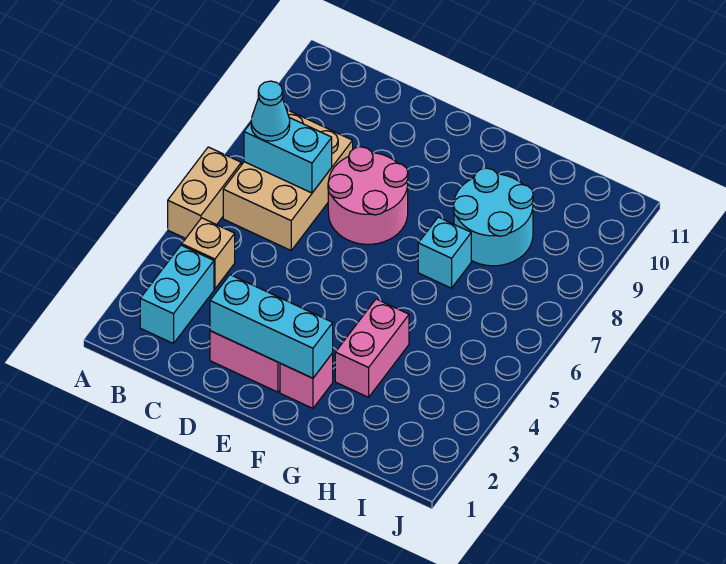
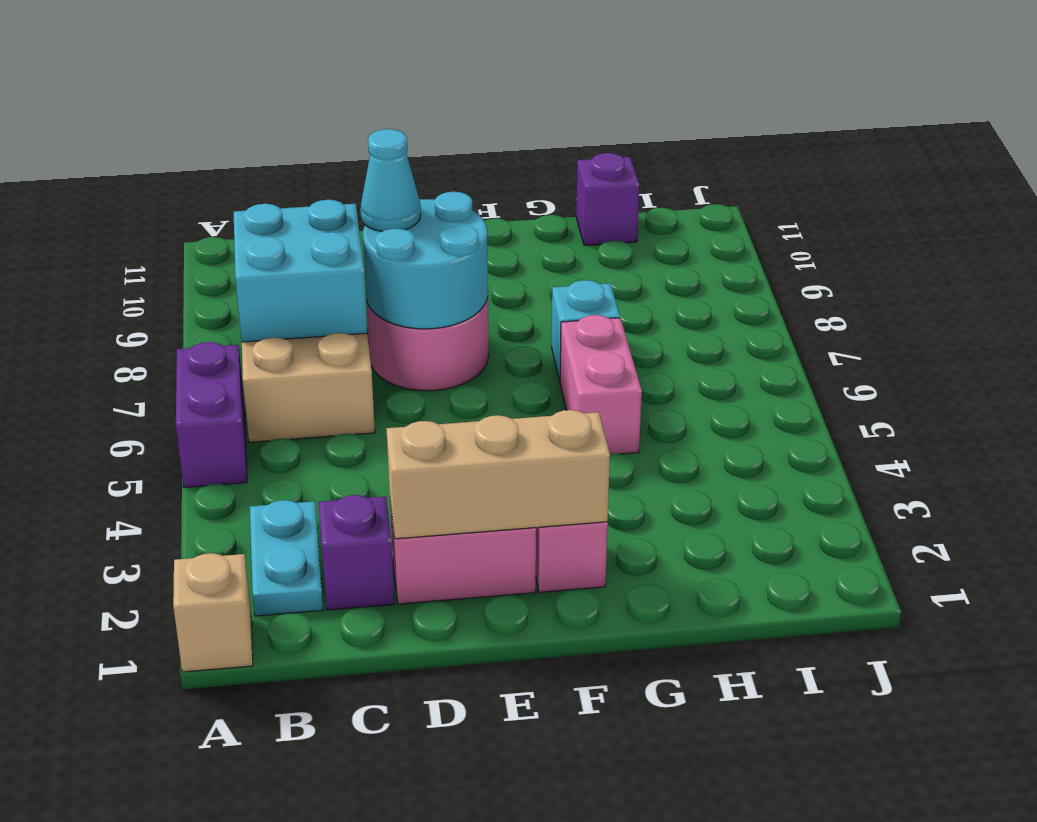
tan brick A5:A6 level 1 -> purple brick A5:A6 level 1
cyan brick B2:B3 level 1 -> cyan plate B2:B3 level 1
tan brick B4 level 1 -> tan brick A1 level 1
cyan brick B7:C7 level 2 -> cyan brick B7:C8 level 2
cyan cone B7 level 3 -> cyan cone D8 level 3
none -> purple brick C2 level 1
cyan brick D2:F2 level 2 -> tan brick D2:F2 level 2
pink brick G3:G4 level 1 -> pink brick G5:G6 level 1
cyan round brick G8:H9 level 1 -> cyan round brick D7:E8 level 2
none -> purple brick H11 level 1

